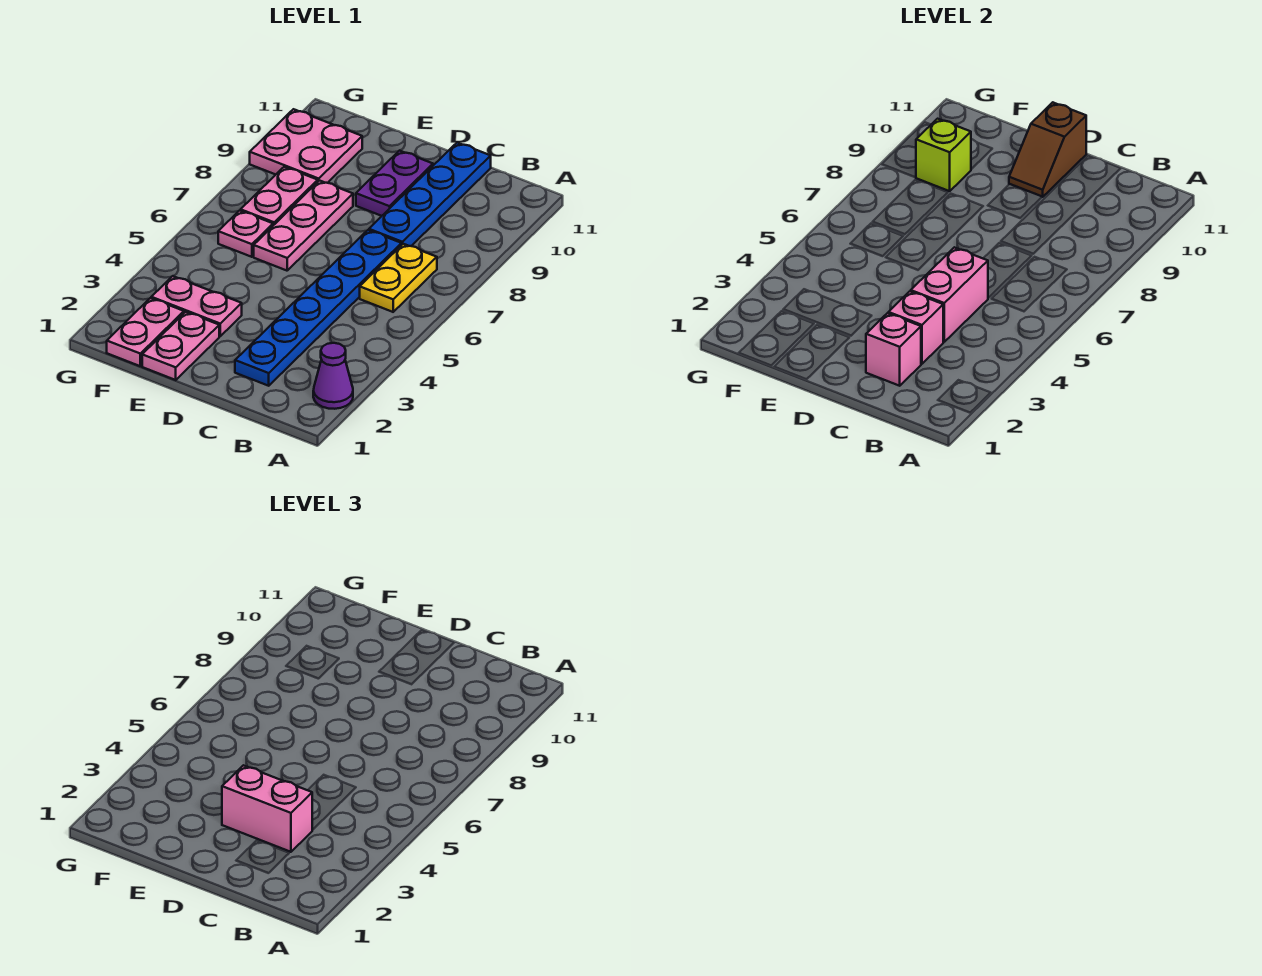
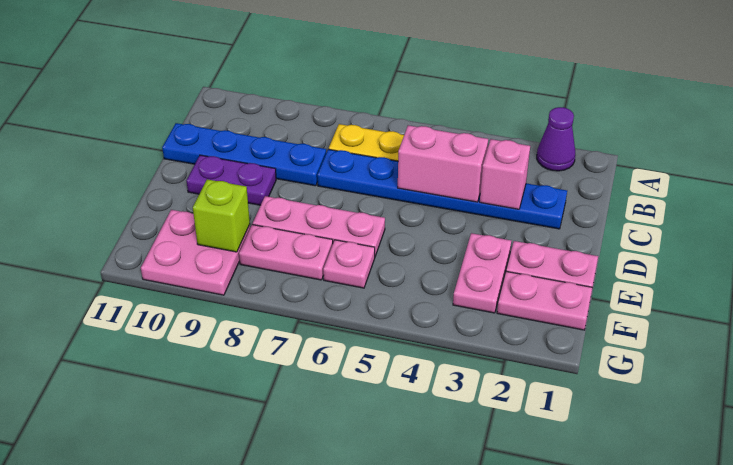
pink brick C2 level 2 -> none
pink brick C3:D3 level 3 -> none
brown slope D10:D11 level 2 top 11 -> none

